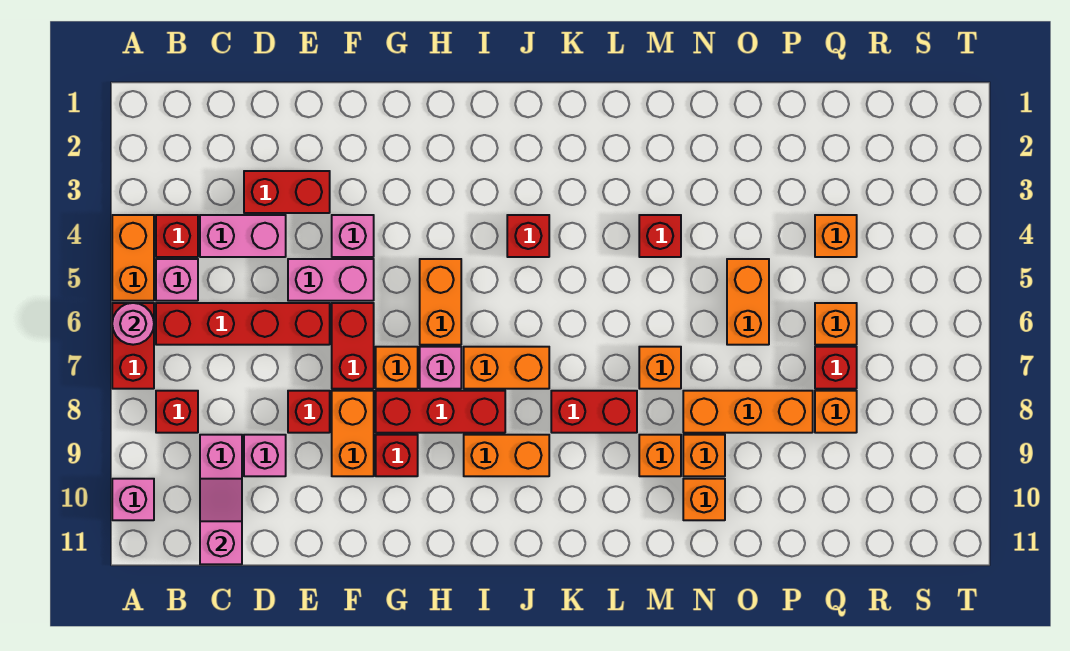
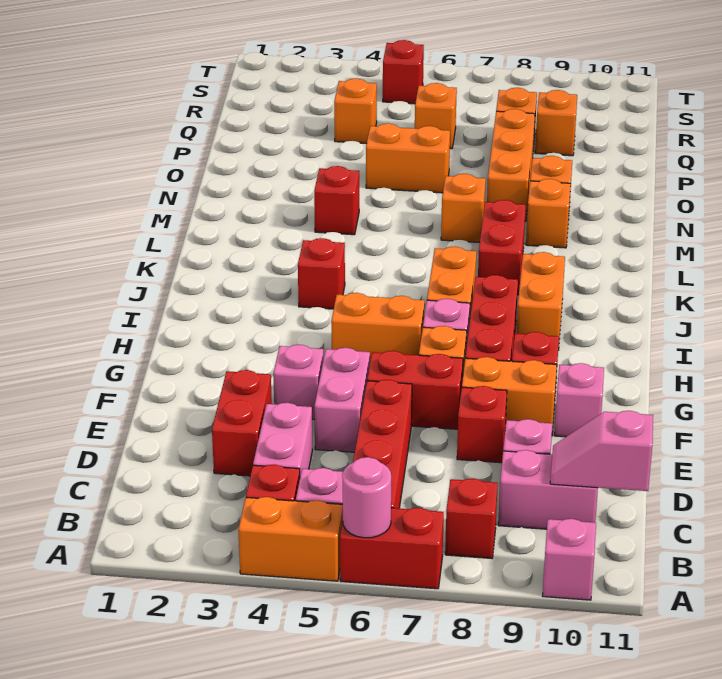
none -> pink brick F10 level 1
orange brick N10 level 1 -> orange brick Q9 level 1
red brick Q7 level 1 -> red brick S5 level 1

